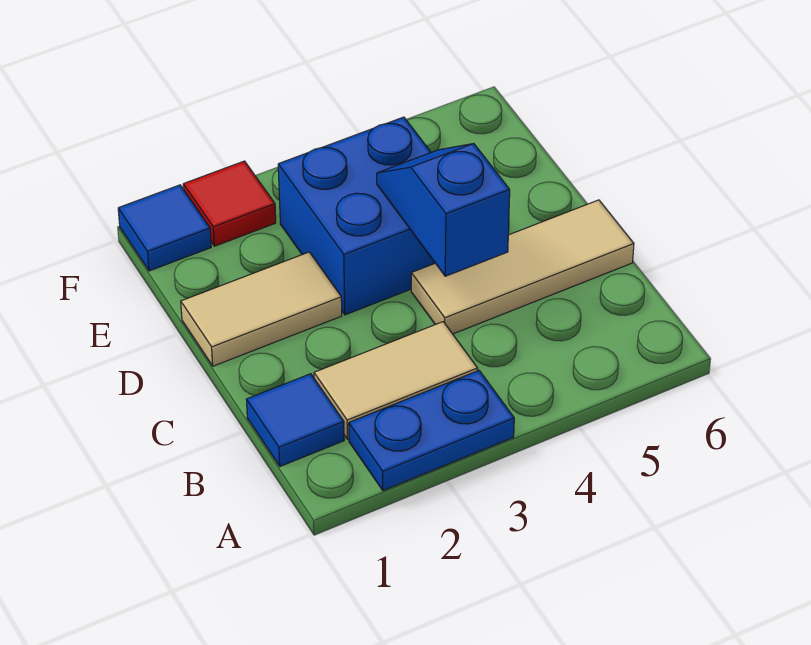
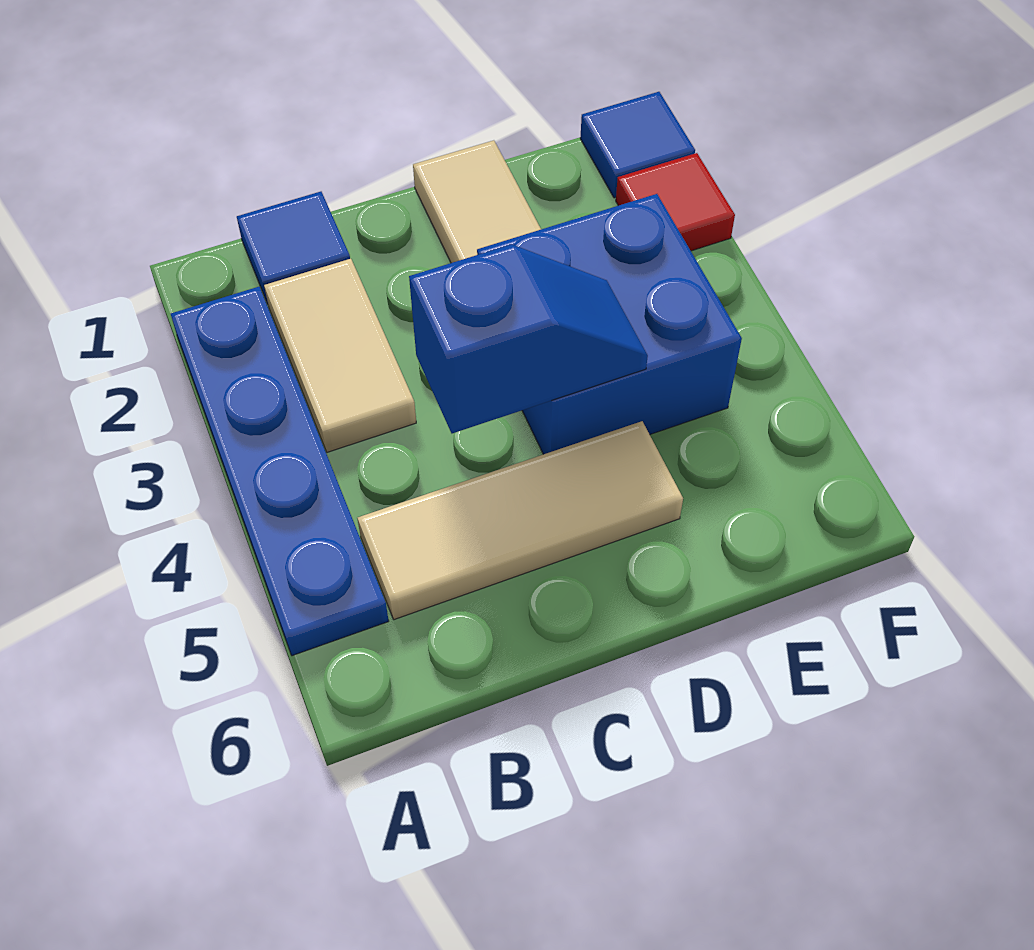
blue plate A2:A3 level 1 -> blue plate A2:A5 level 1
tan tile C4:C6 level 1 -> tan tile B5:D5 level 1

